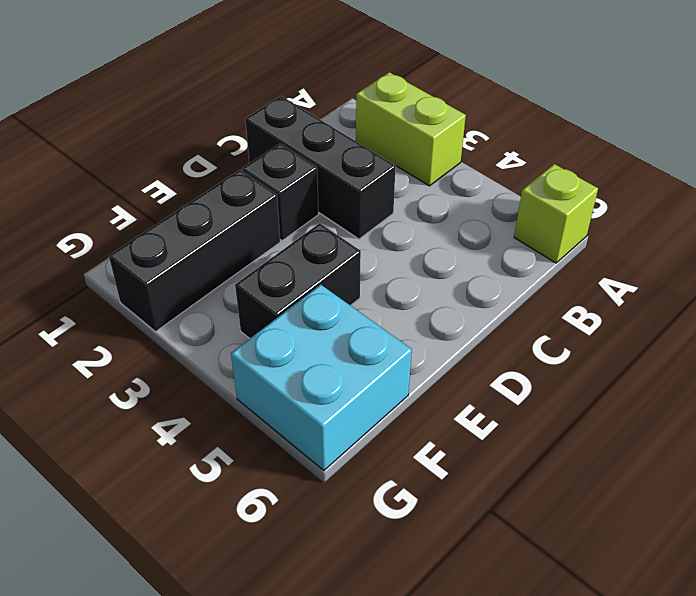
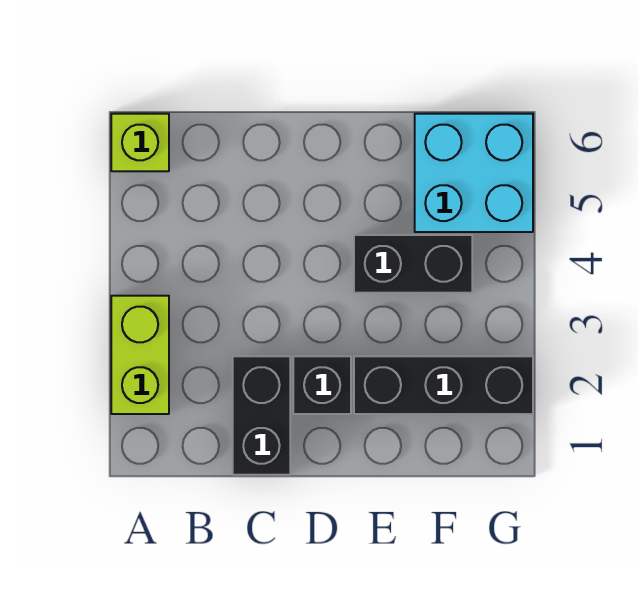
black brick C1:C3 level 1 -> black brick C1:C2 level 1

